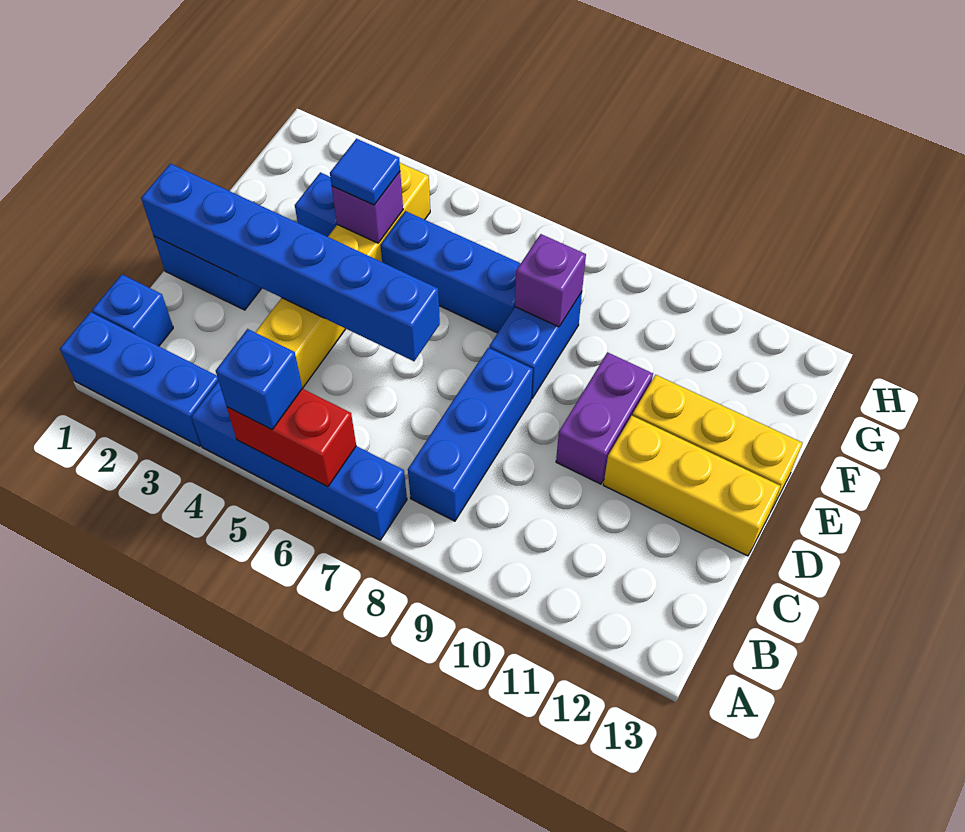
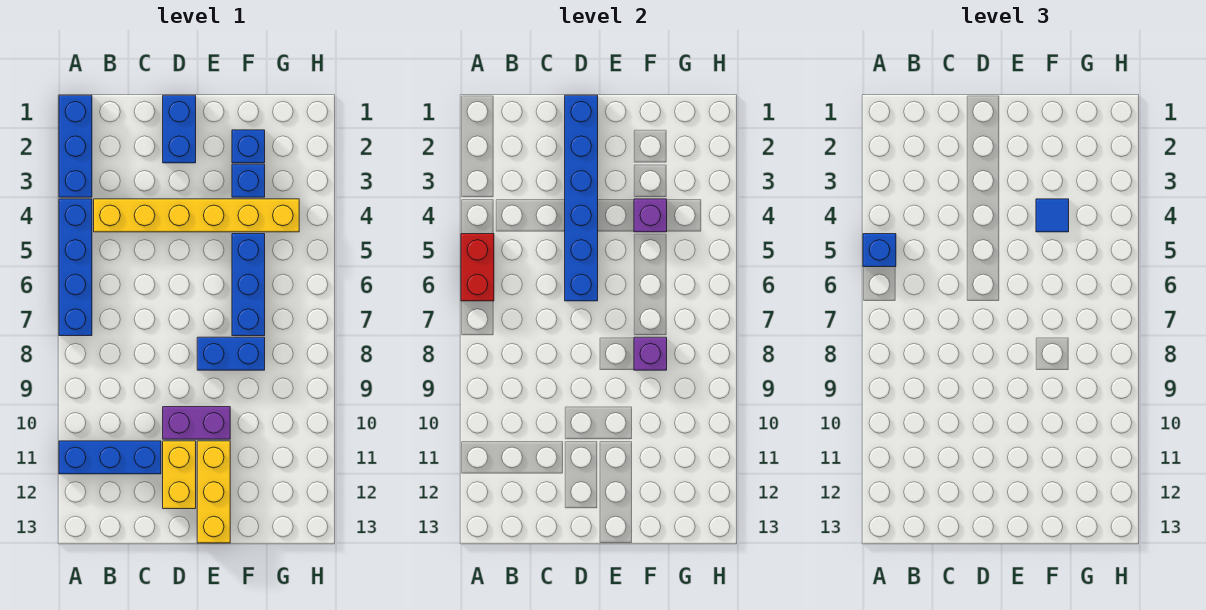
blue brick B1 level 1 -> blue brick F2 level 1
blue brick B8:D8 level 1 -> blue brick A11:C11 level 1
yellow brick D11:D13 level 1 -> yellow brick D11:D12 level 1

